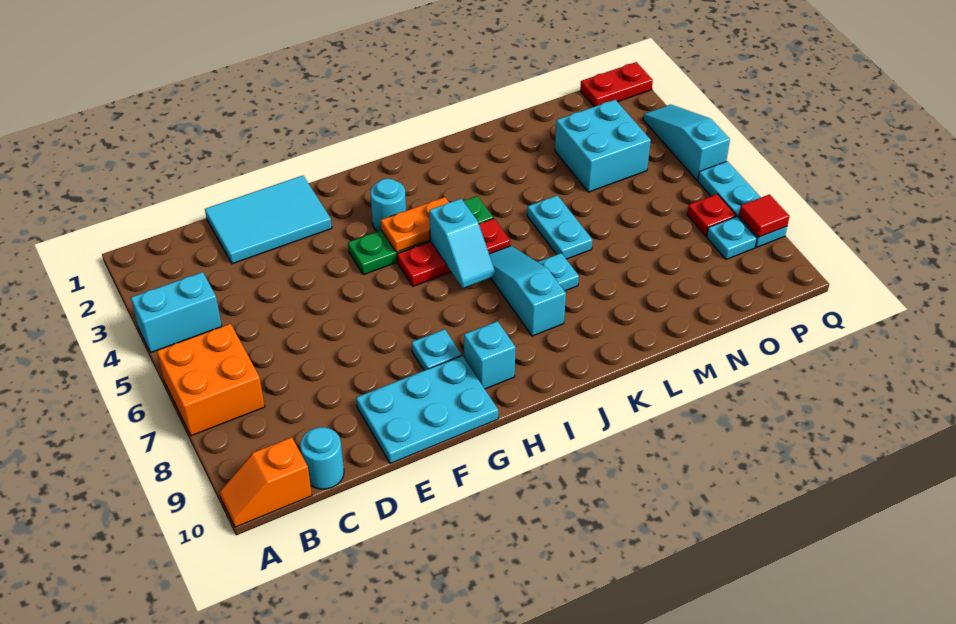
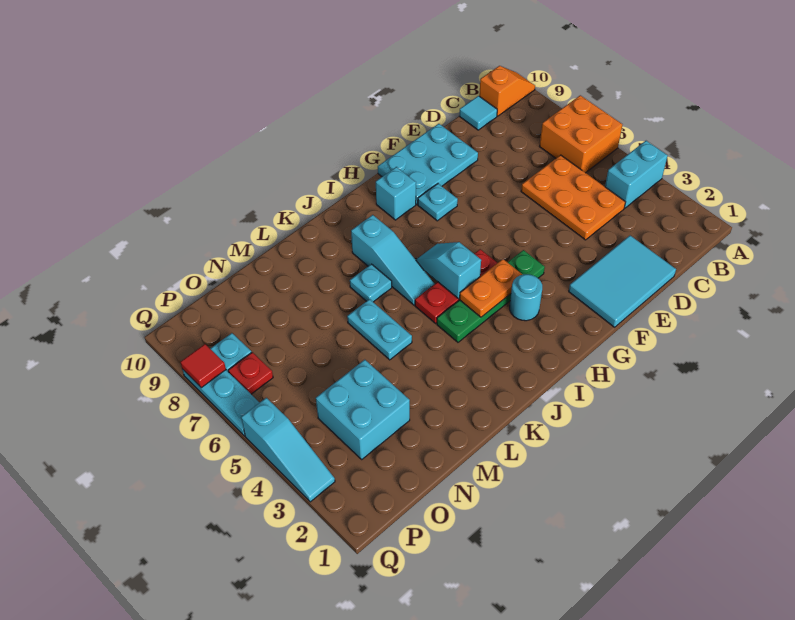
none -> orange plate C4:D6 level 1
cyan round brick C10 level 1 -> cyan tile C10 level 1
red plate P1:Q1 level 1 -> none

